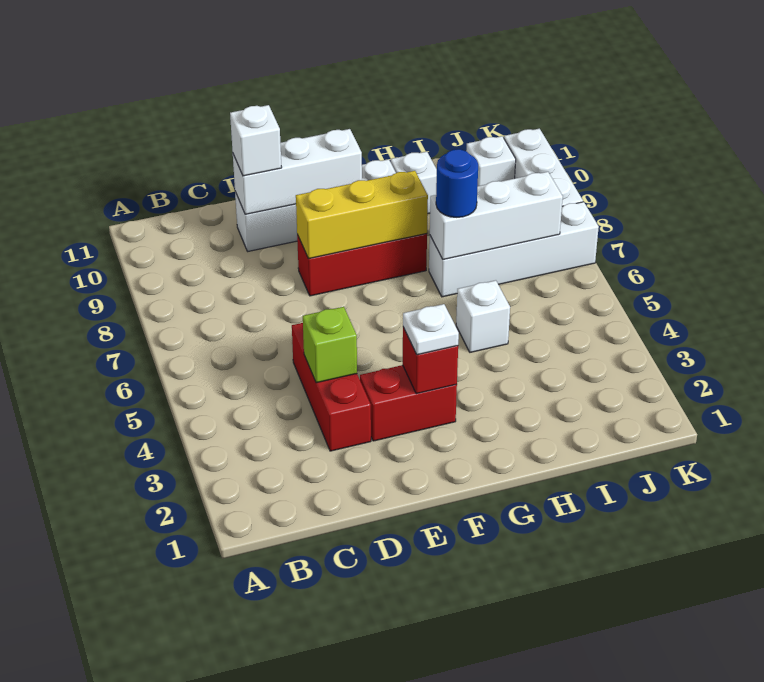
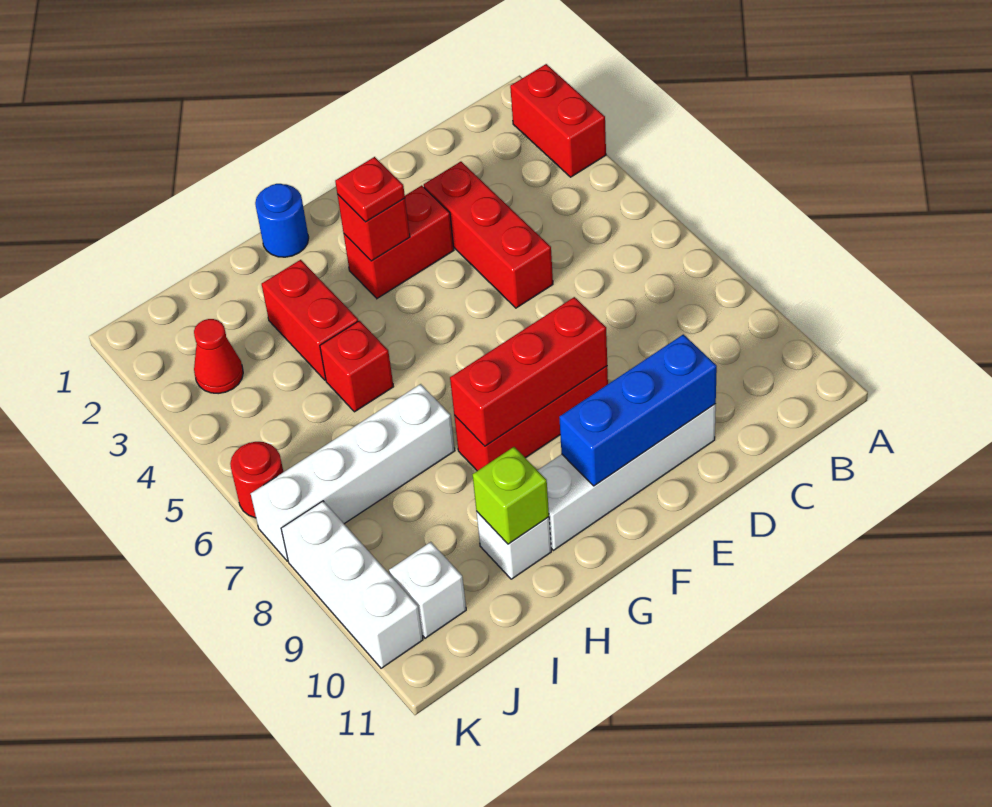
none -> red brick A2:A3 level 1
lime brick D4 level 2 -> lime brick H10 level 2
white brick D10:F10 level 2 -> blue brick D10:F10 level 2
white brick D10 level 3 -> none
yellow brick E8:G8 level 2 -> red brick E8:G8 level 2
white plate F3 level 3 -> red plate F3 level 3
none -> red brick H3:H4 level 1
white brick H5 level 1 -> red brick H5 level 1
white brick H7:J7 level 2 -> none
blue round brick H7 level 3 -> blue round brick G1 level 1
none -> red cone J3 level 1
none -> red round brick K6 level 1

